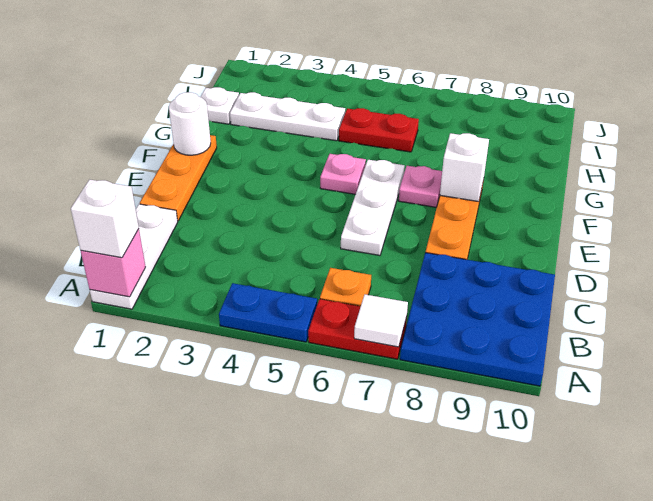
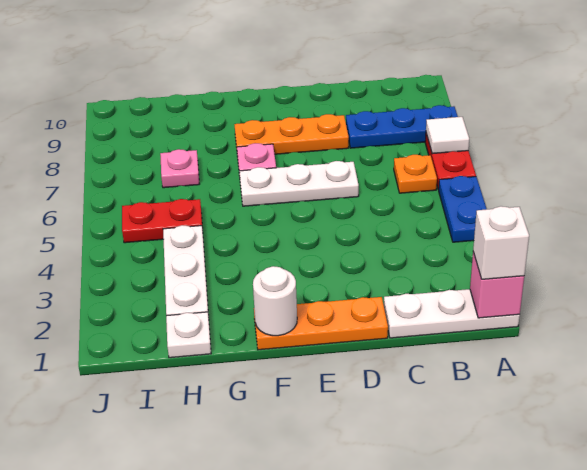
blue plate A8:C10 level 1 -> blue plate A8:C8 level 1
pink plate F5 level 1 -> pink plate H7 level 1
white brick F8 level 2 -> none
red plate H5:H6 level 1 -> red plate H5:I5 level 1

